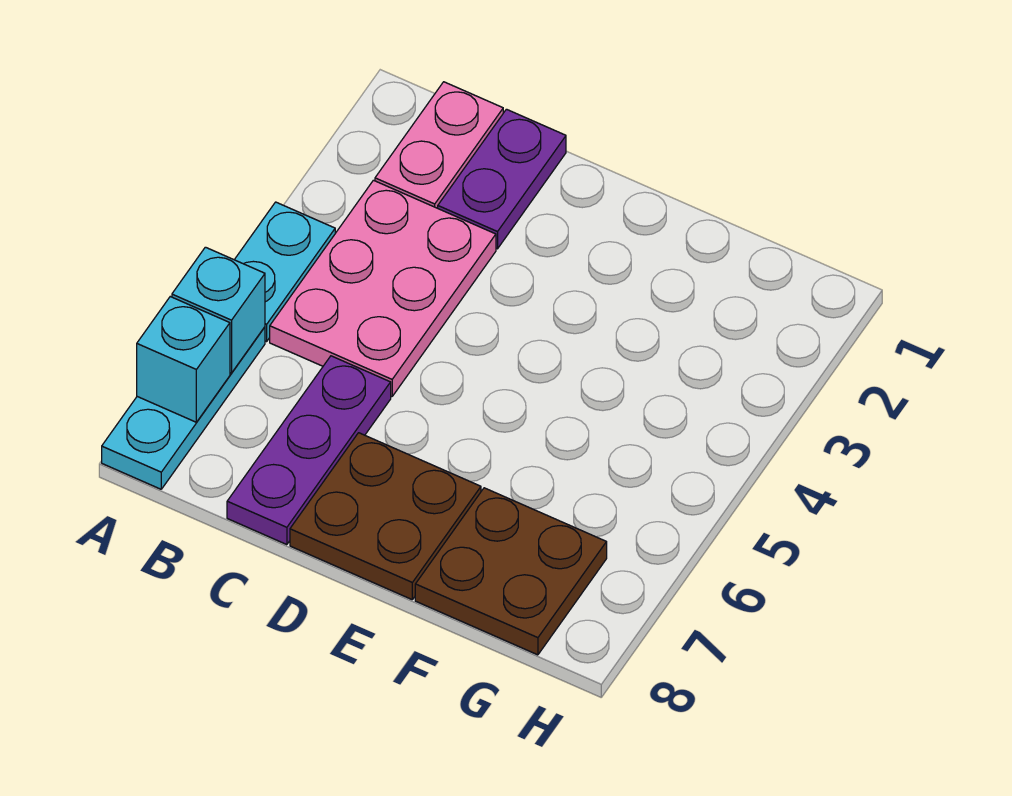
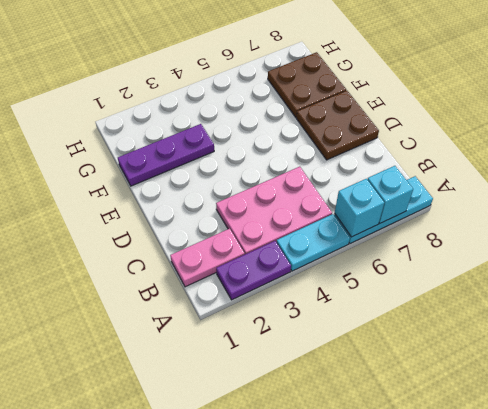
purple plate C1:C2 level 1 -> purple plate A2:A3 level 1
purple plate C6:C8 level 1 -> purple plate F1:F3 level 1

